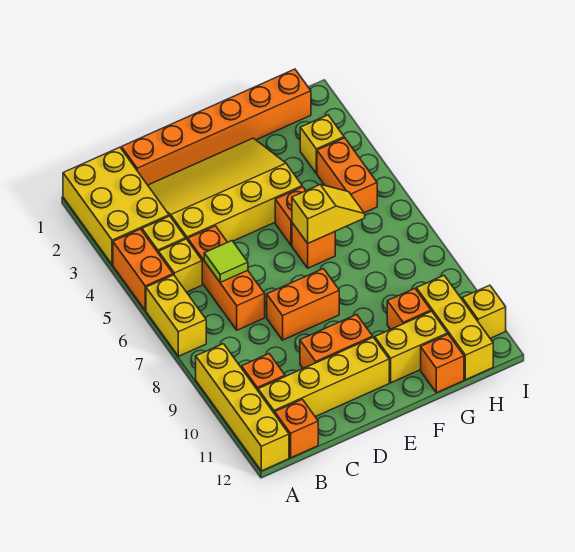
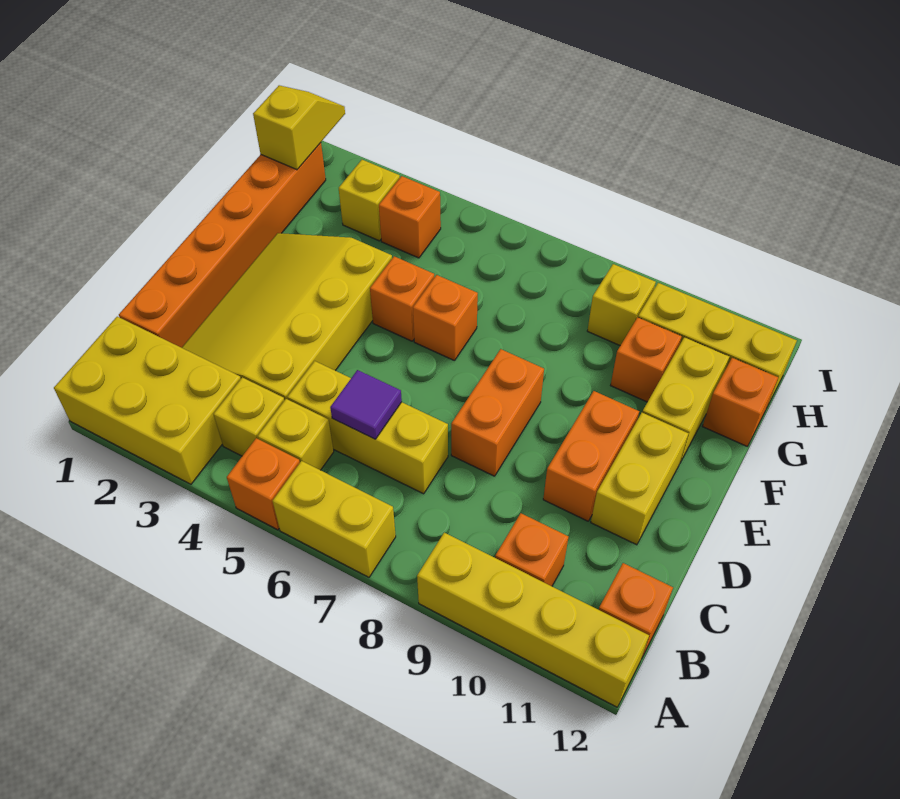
orange brick A4:A5 level 1 -> orange brick A5 level 1
yellow brick B11:E11 level 1 -> yellow brick D11:E11 level 1
orange brick C5:C7 level 1 -> yellow brick C5:C7 level 1
lime tile C6 level 2 -> purple tile C6 level 2
yellow slope F6:G6 level 2 top F -> yellow slope H1:I1 level 2 top H
orange brick H4:H5 level 1 -> orange brick H4 level 1
yellow brick I11 level 1 -> yellow brick H9 level 1

